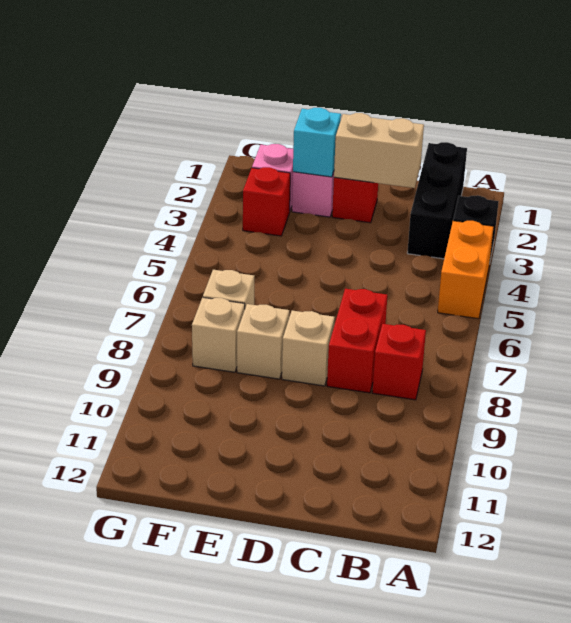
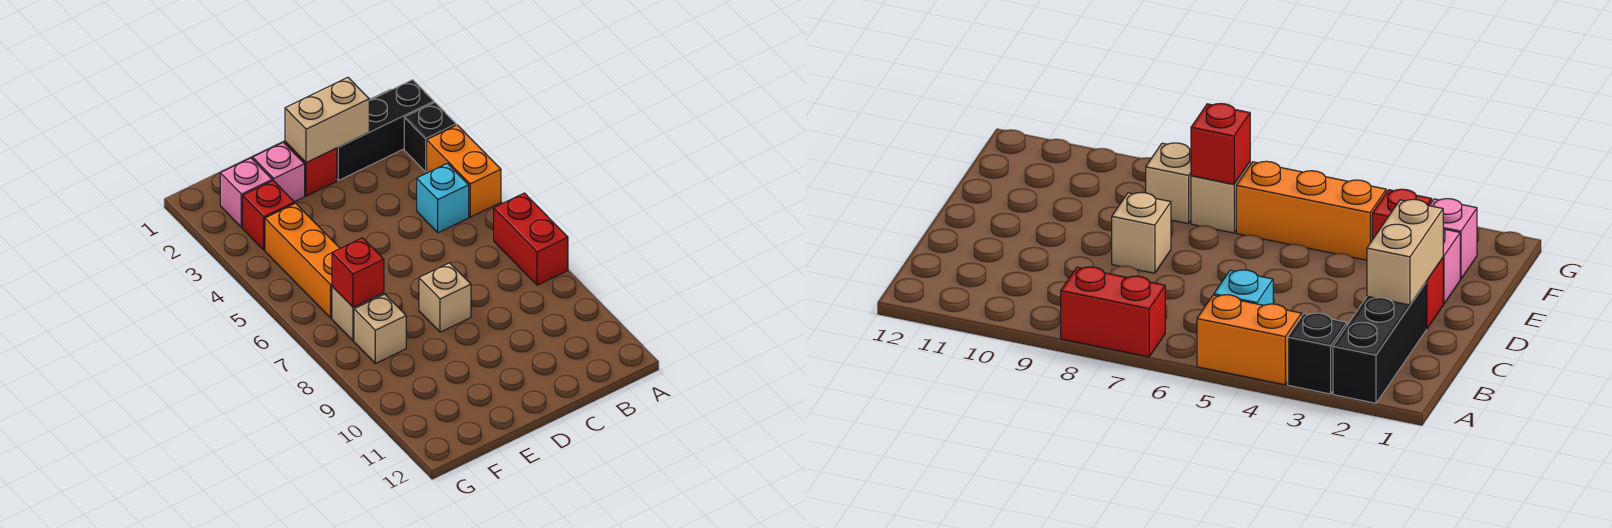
black brick B1:B3 level 1 -> black brick A2:C2 level 1
red brick B8 level 1 -> red brick F7 level 2
red brick C7:C8 level 1 -> red brick A7:A8 level 1
cyan brick E2 level 2 -> cyan brick B5 level 1
tan brick E8 level 1 -> none
none -> orange brick F4:F6 level 1

